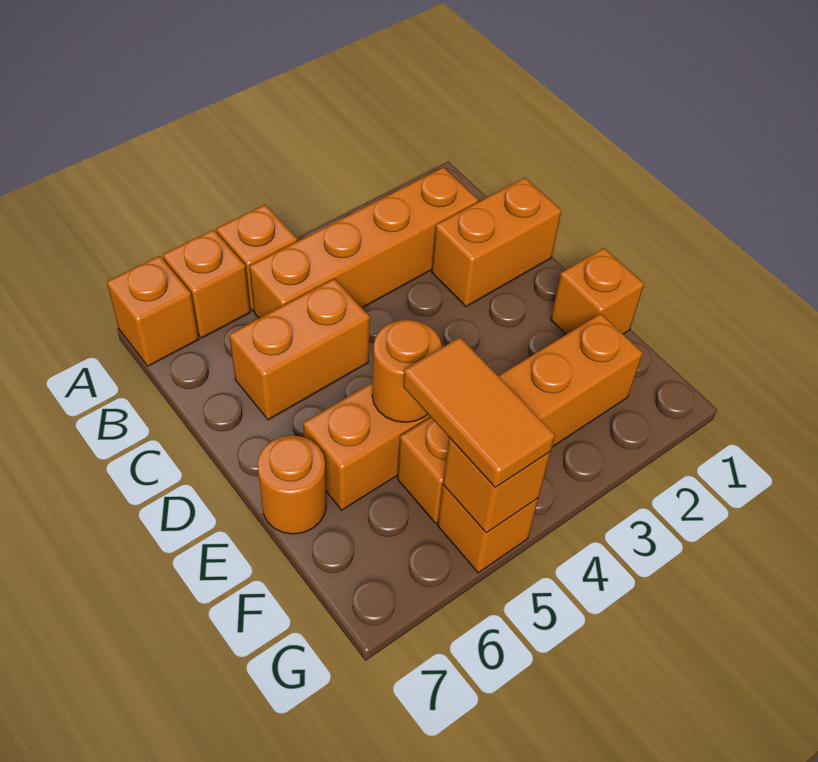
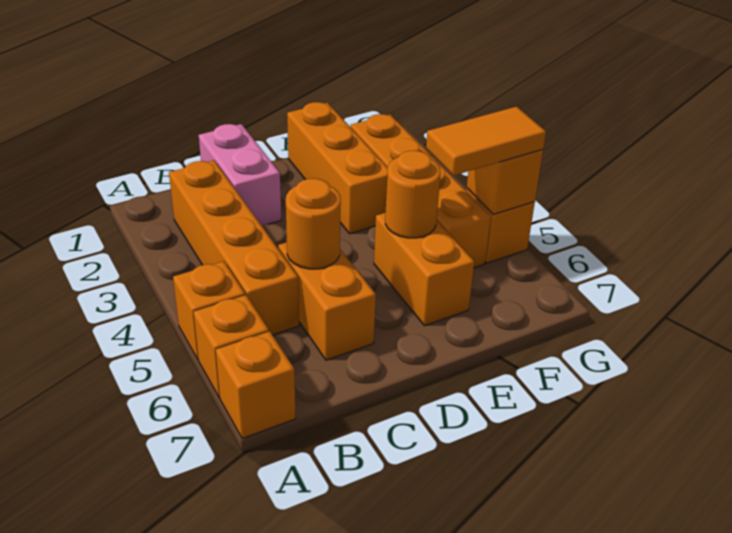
orange brick C1:C2 level 1 -> pink brick C1:C2 level 1
orange brick E1 level 1 -> orange brick E1:E3 level 1
orange round brick E7 level 1 -> orange round brick C5 level 2

